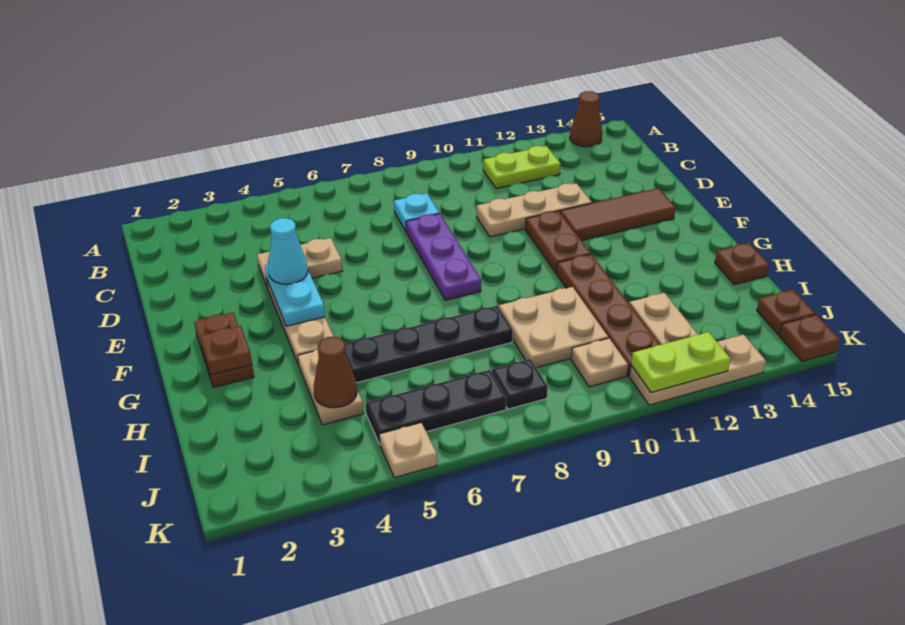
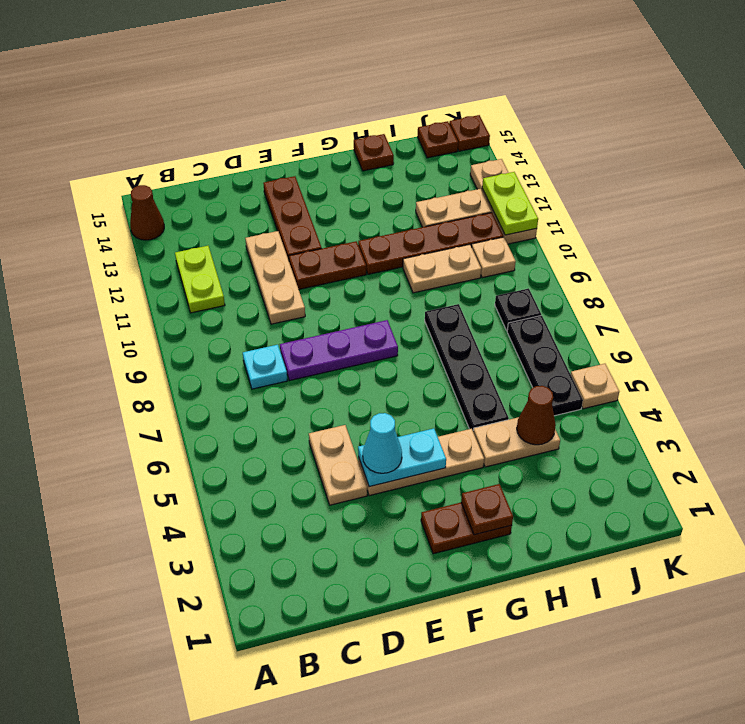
brown tile E12:E14 level 1 -> brown plate E12:E14 level 1
tan plate H9:I10 level 1 -> tan plate H10:I10 level 1

